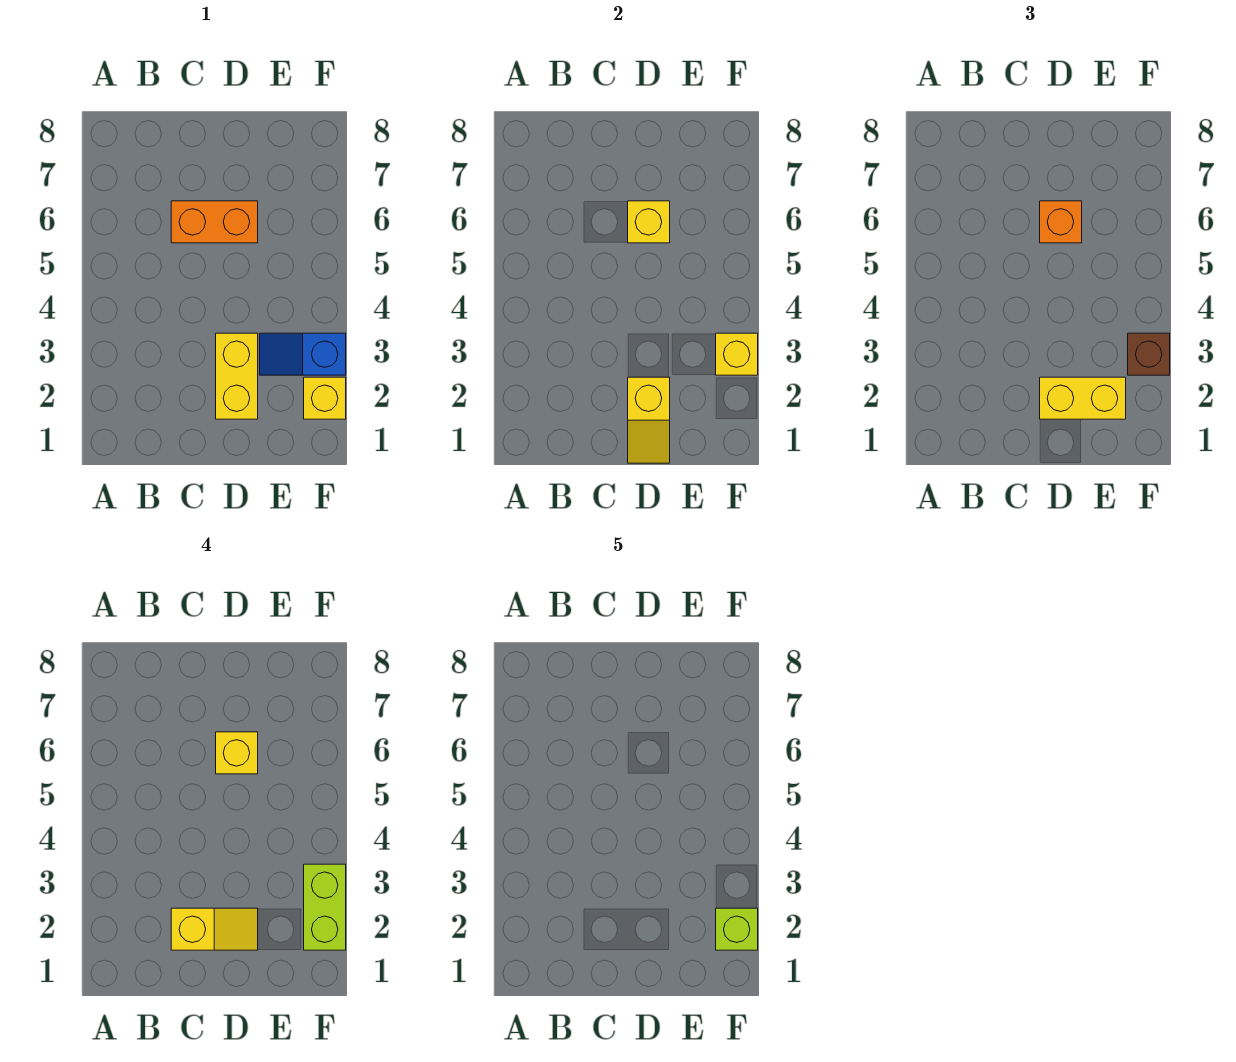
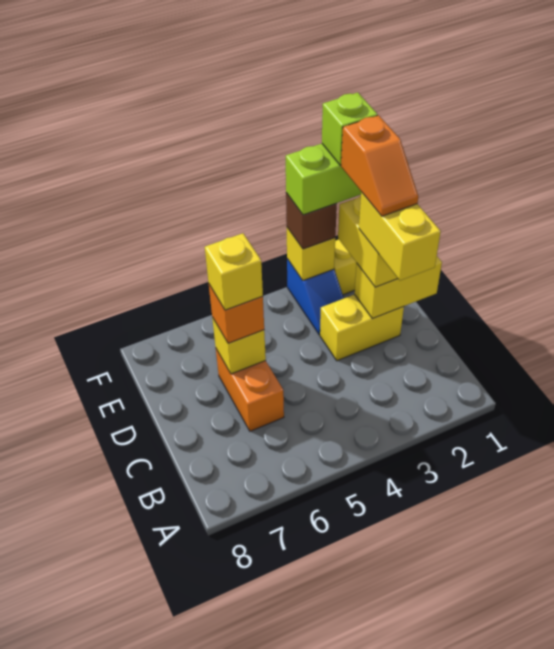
yellow slope C2:D2 level 4 top C -> yellow brick C2:D2 level 4
yellow slope D1:D2 level 2 top 2 -> yellow brick D1:D2 level 2
none -> orange slope D2:E2 level 5 top E

